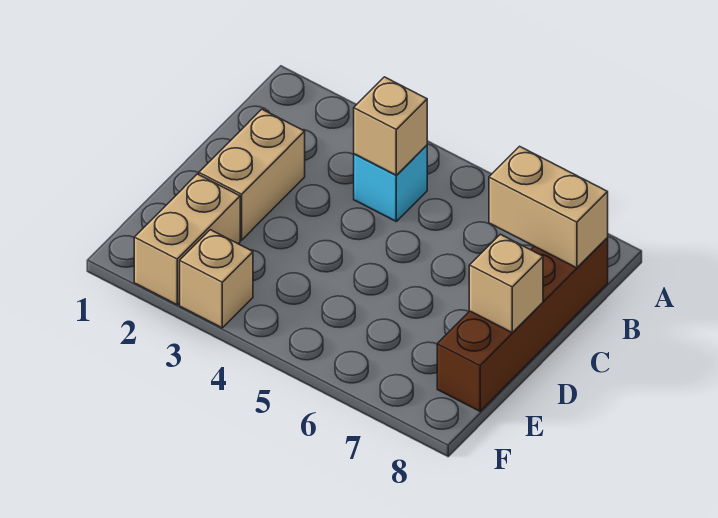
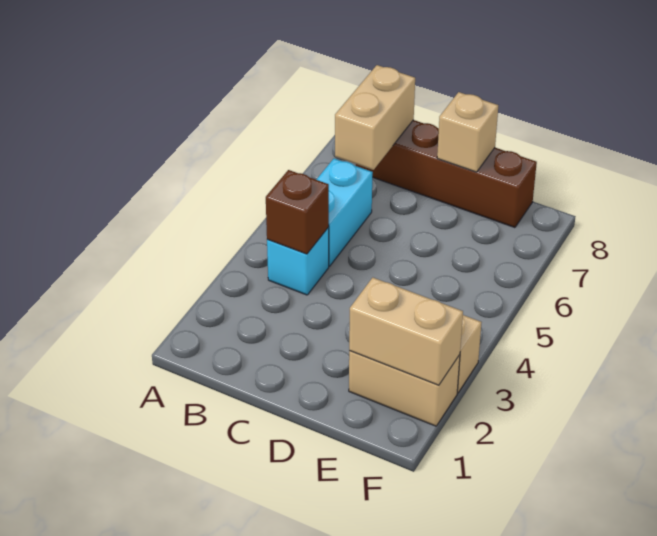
tan brick B4 level 2 -> brown brick B4 level 2
none -> cyan brick B5:B6 level 1
tan brick C2:D2 level 1 -> tan brick E2:F2 level 2

